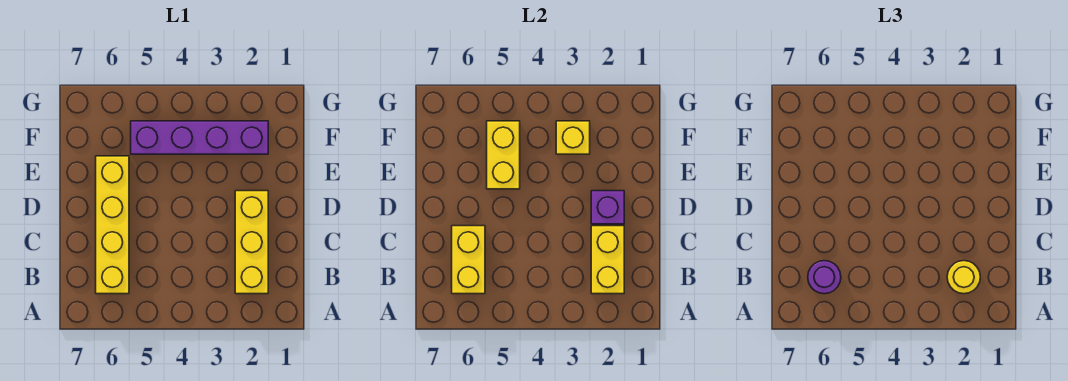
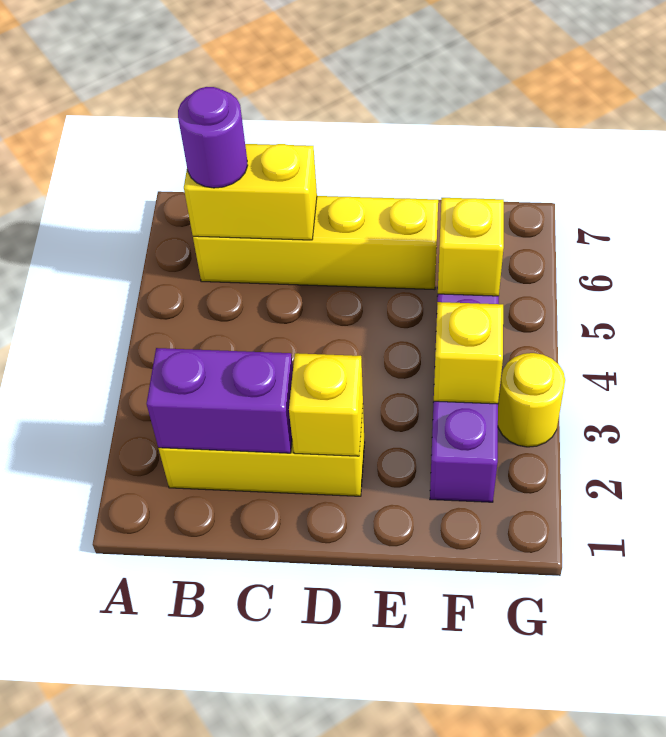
yellow brick B2:C2 level 2 -> purple brick B2:C2 level 2
yellow round brick B2 level 3 -> yellow round brick G3 level 1
purple brick D2 level 2 -> yellow brick D2 level 2
yellow brick E5:F5 level 2 -> yellow brick F5 level 2

